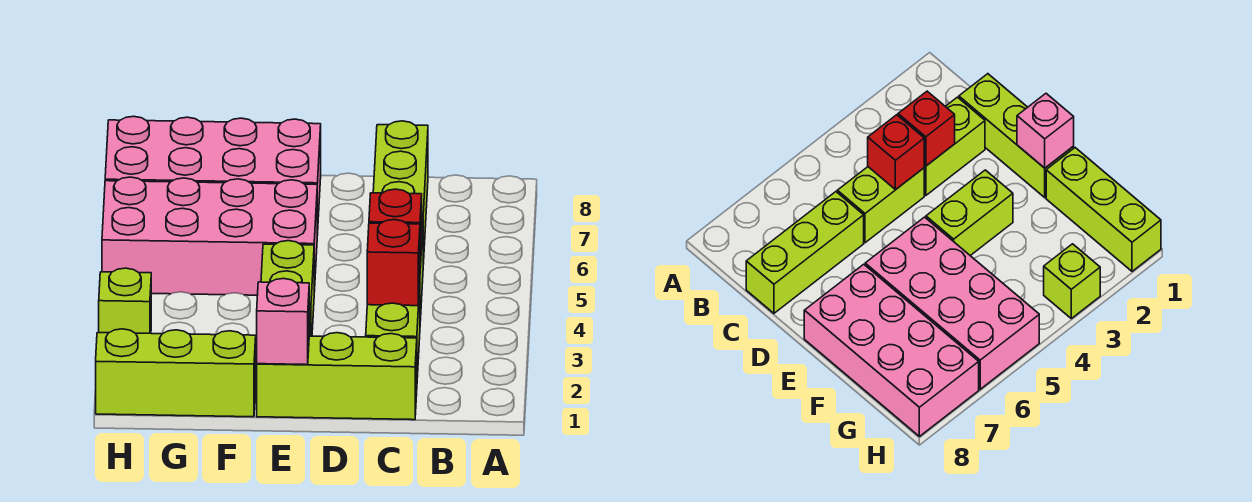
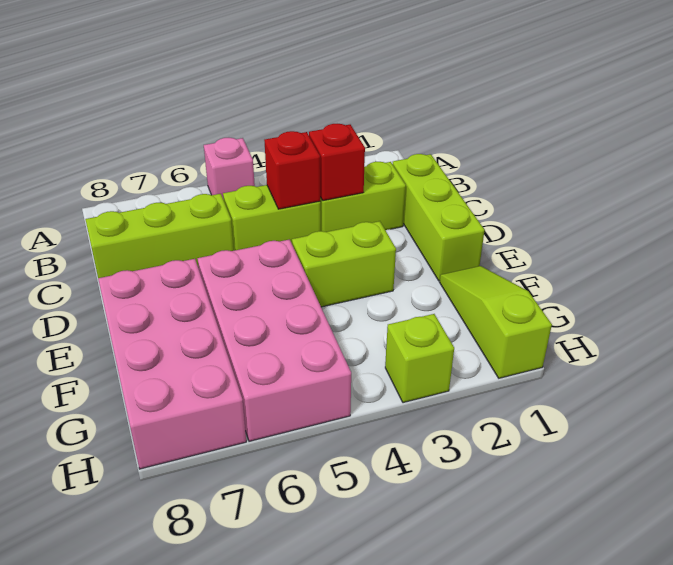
pink brick E1 level 2 -> pink brick A5 level 1
lime brick F1:H1 level 1 -> lime slope F1:H1 level 1 top H

